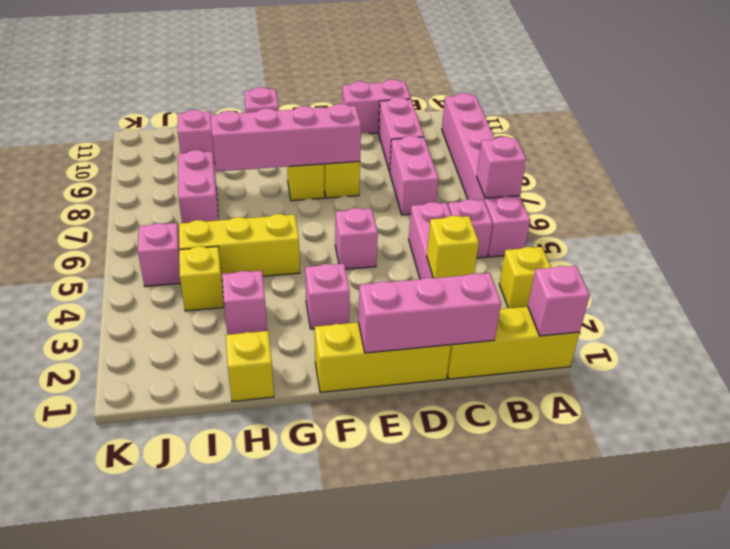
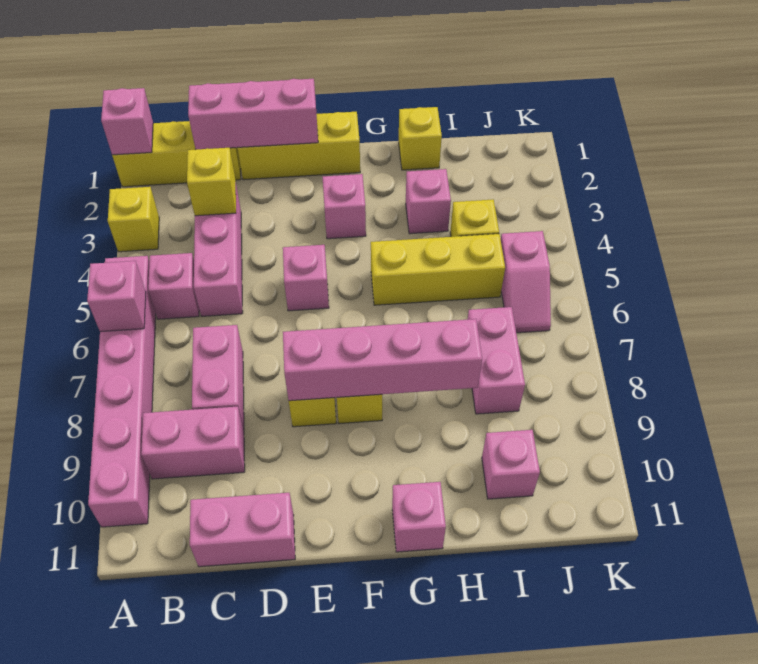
pink brick C9:C10 level 1 -> pink brick B9:C9 level 1

